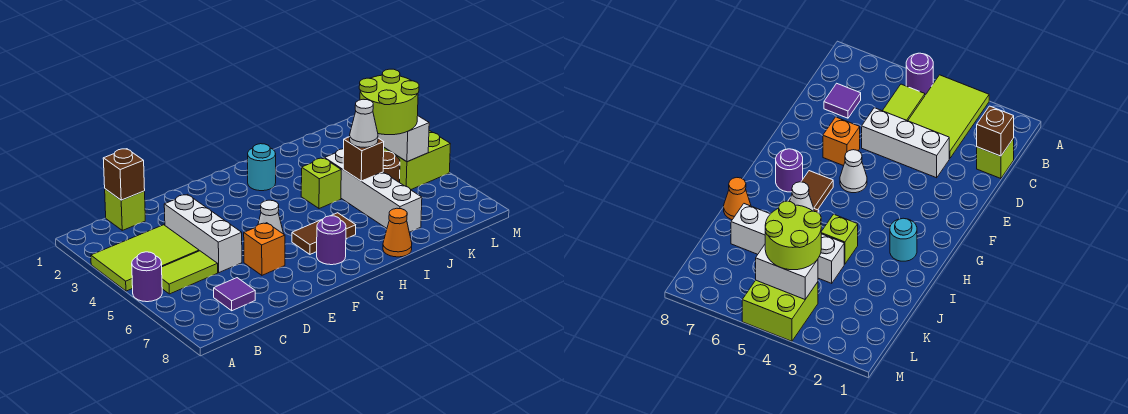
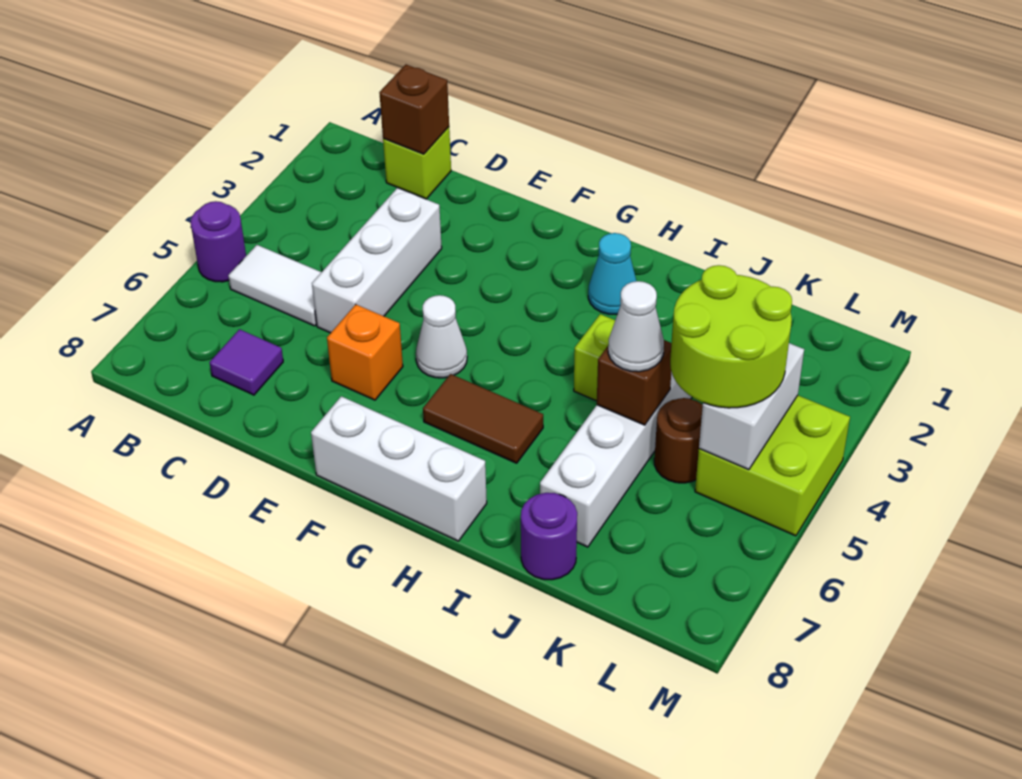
lime tile A3:C4 level 1 -> none
lime tile B5:C5 level 1 -> white tile B5:C5 level 1
none -> white brick F8:H8 level 1
purple round brick G7 level 1 -> purple round brick J8 level 1
cyan round brick H2 level 1 -> cyan cone H2 level 1
orange cone I8 level 1 -> none

